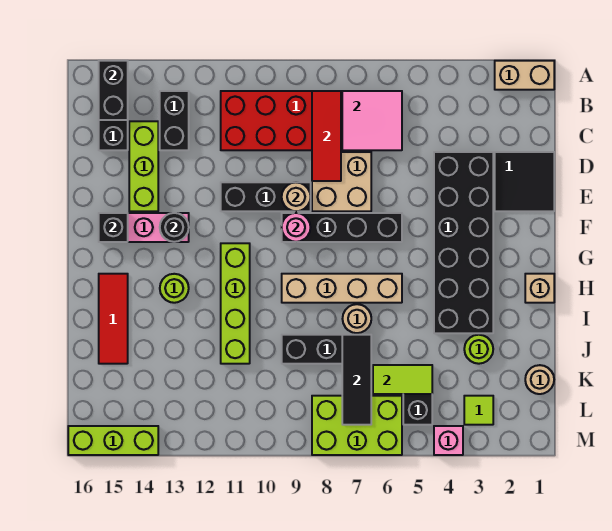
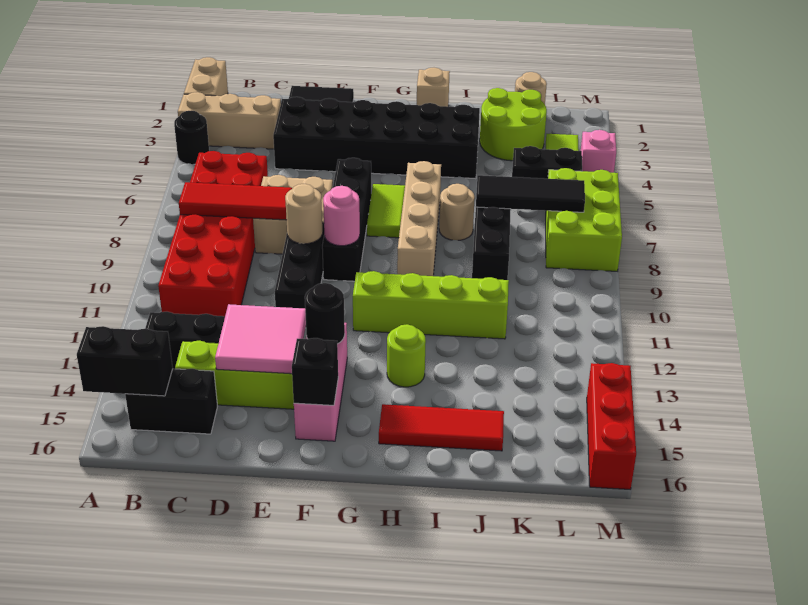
none -> tan brick A3:C3 level 1
none -> black round brick A4 level 1
pink tile B6:C7 level 2 -> pink tile D13:E14 level 2
lime round brick J3 level 1 -> lime round brick J2:K3 level 1
lime tile K5:K6 level 2 -> lime tile G6:G7 level 1
lime brick M14:M16 level 1 -> red brick M14:M16 level 1

